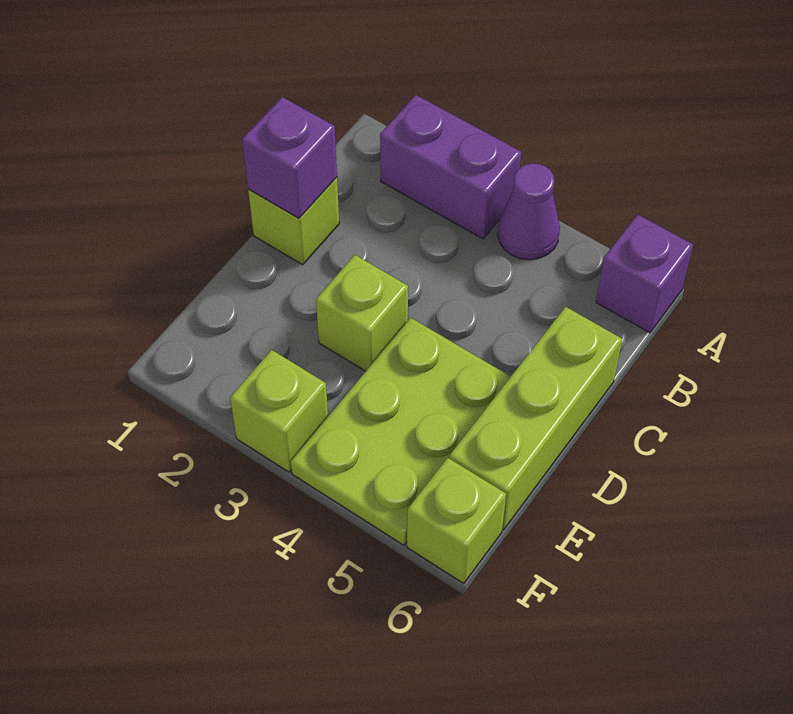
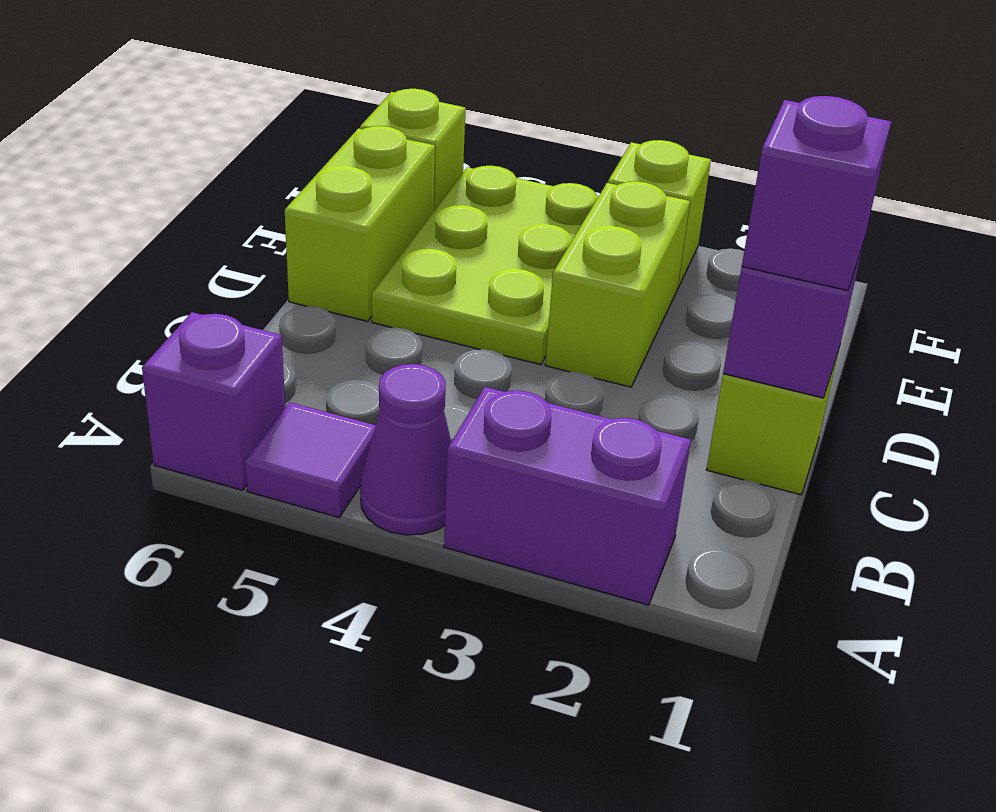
none -> purple tile A5 level 1
none -> purple brick C1 level 3
lime brick C6:E6 level 1 -> lime brick D6:E6 level 1
lime brick D3 level 1 -> lime brick D3:E3 level 1

